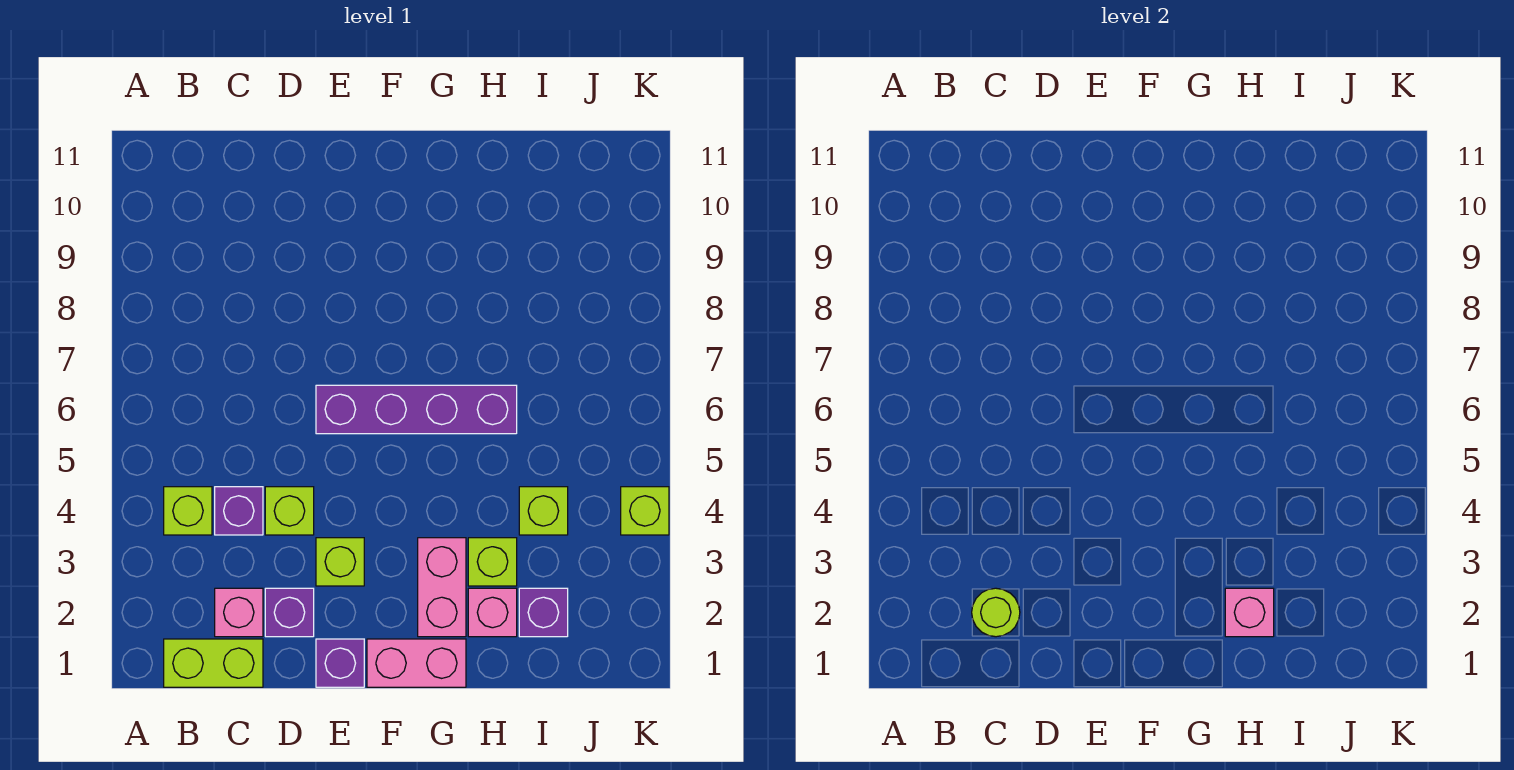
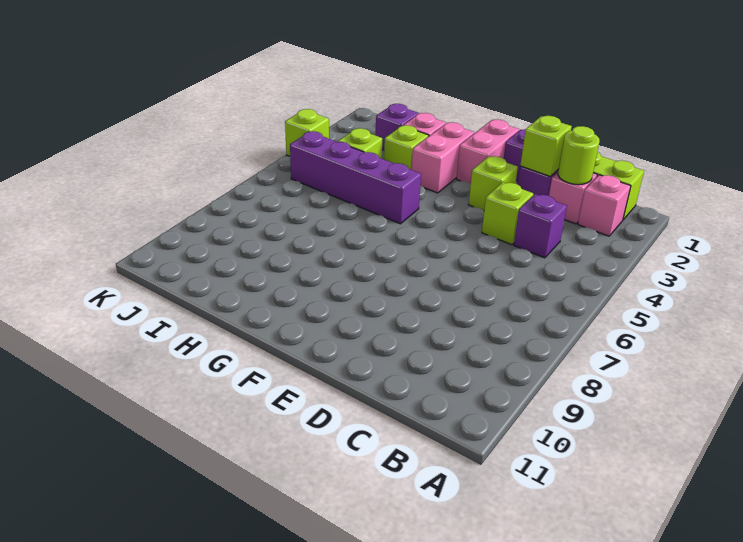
lime brick B4 level 1 -> lime brick D2 level 2
purple brick E6:H6 level 1 -> purple brick G5:J5 level 1
pink brick F1:G1 level 1 -> pink brick F1:F2 level 1
pink brick H2 level 2 -> pink brick B2 level 1

